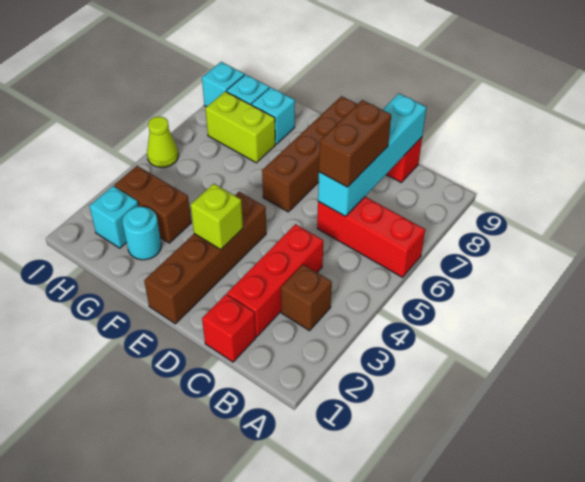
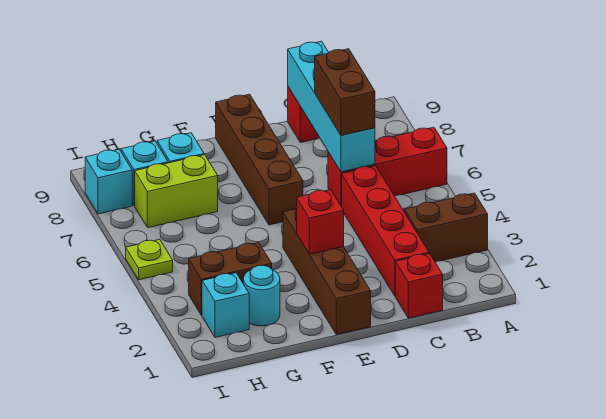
brown brick B3 level 1 -> brown brick A3:B3 level 1
red brick C2:C4 level 1 -> red brick C2:C5 level 1
lime brick E3 level 2 -> red brick E3 level 2
lime cone I5 level 1 -> lime plate I5 level 1

